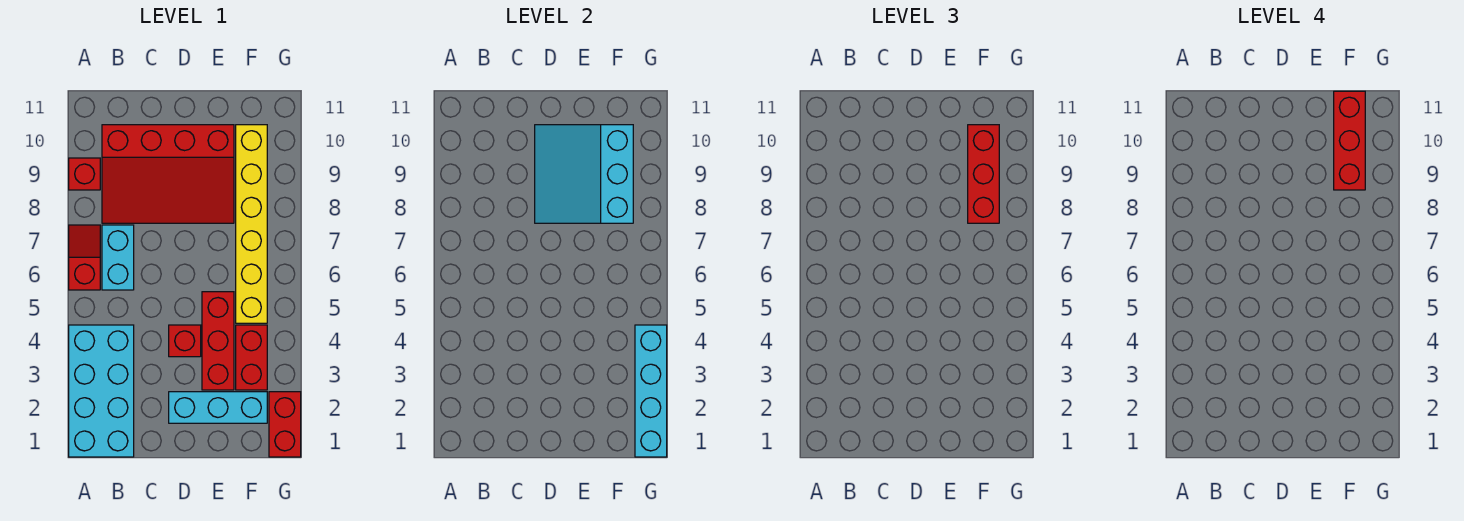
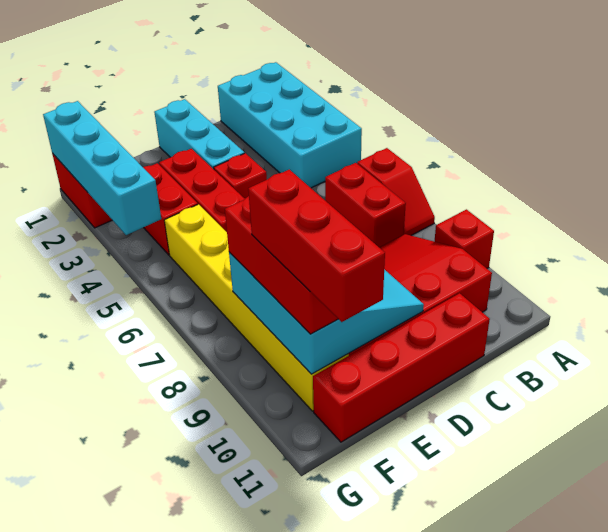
cyan brick B6:B7 level 1 -> red brick B6:B7 level 1
none -> red brick C11:F11 level 1
cyan brick D2:F2 level 1 -> cyan brick D1:D3 level 1

